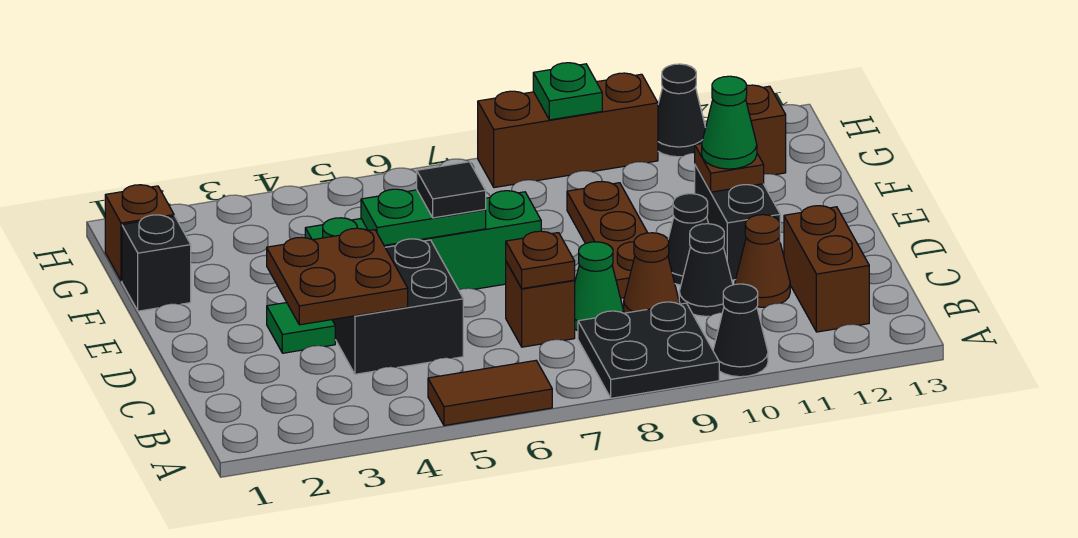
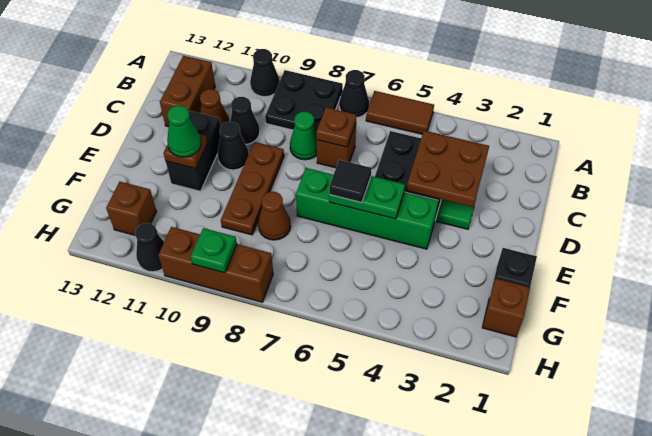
none -> black cone A7 level 1
brown cone C9 level 1 -> brown cone F8 level 1

